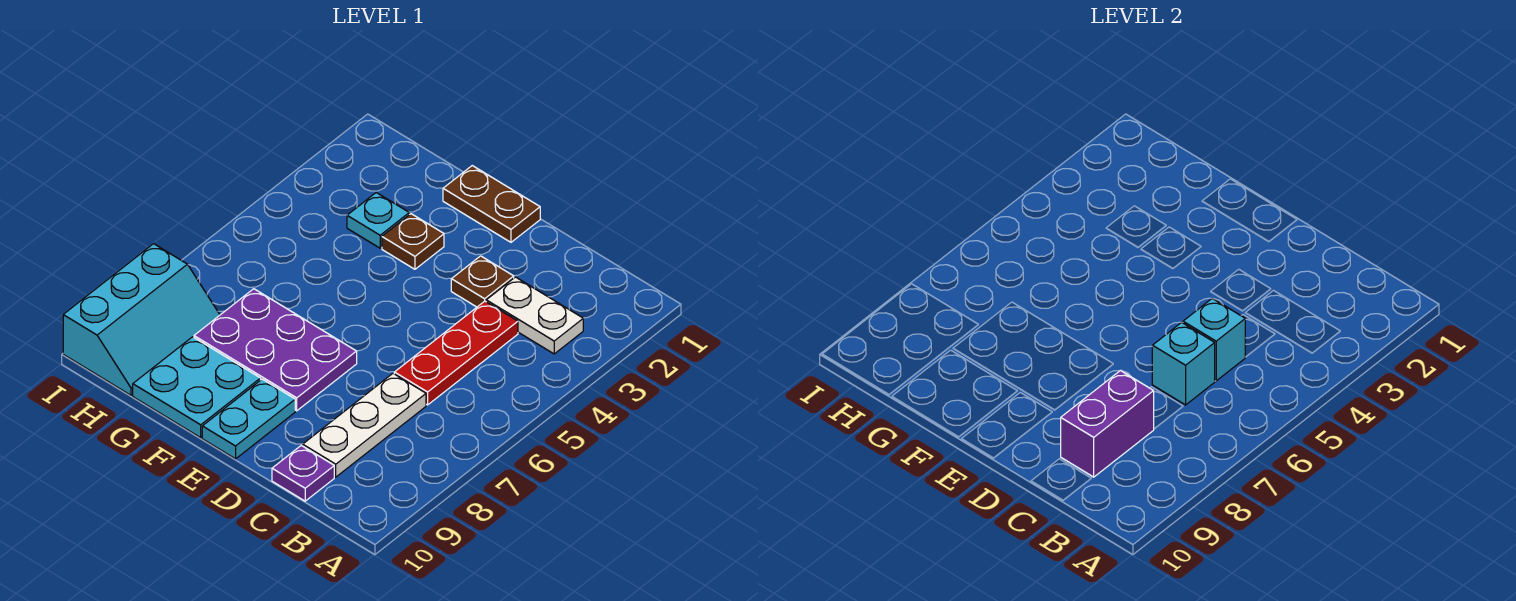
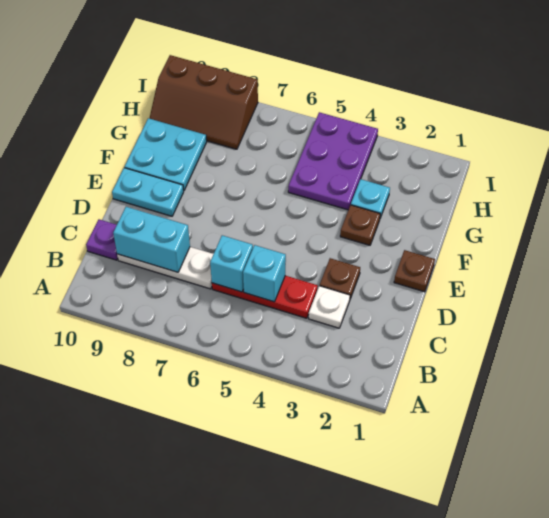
white plate B3:C3 level 1 -> white plate C3 level 1
purple brick C8:C9 level 2 -> cyan brick C8:C9 level 2
brown plate E1:F1 level 1 -> brown plate E1 level 1
purple plate E7:G8 level 1 -> purple plate G4:I5 level 1
cyan slope H8:I10 level 1 top I -> brown slope H8:I10 level 1 top I

